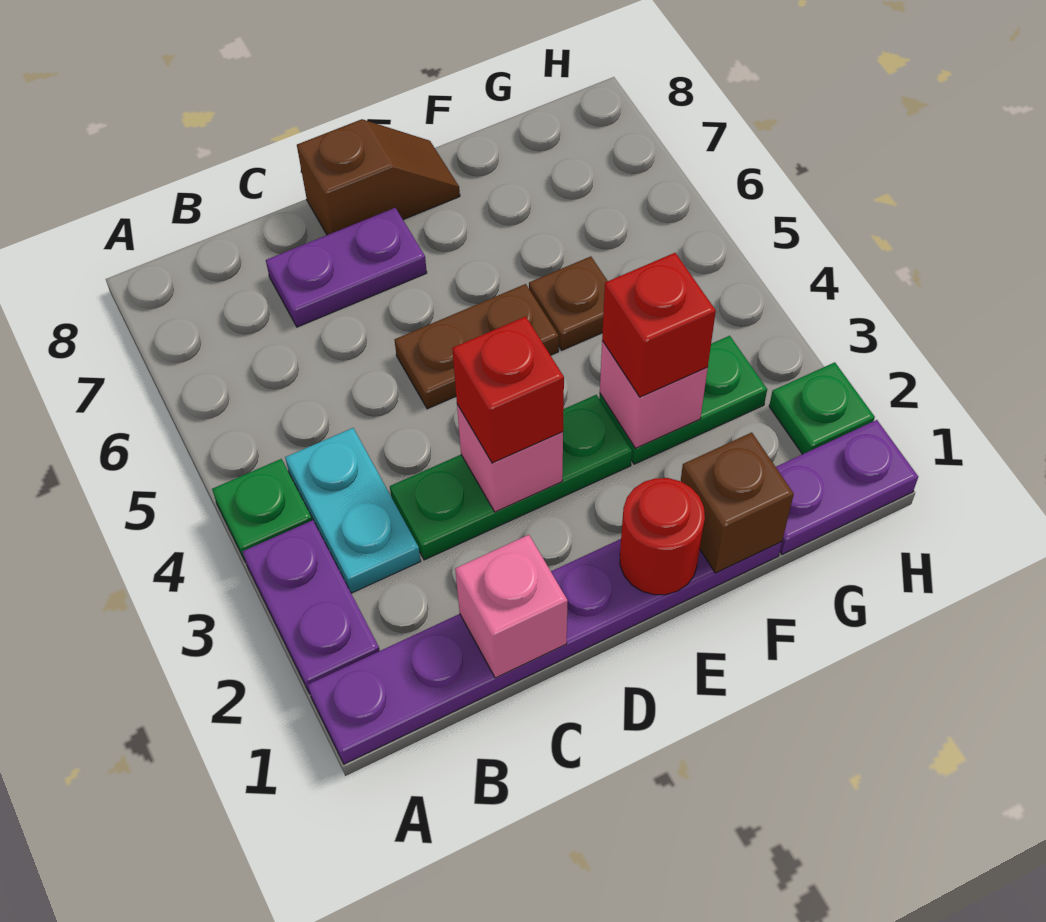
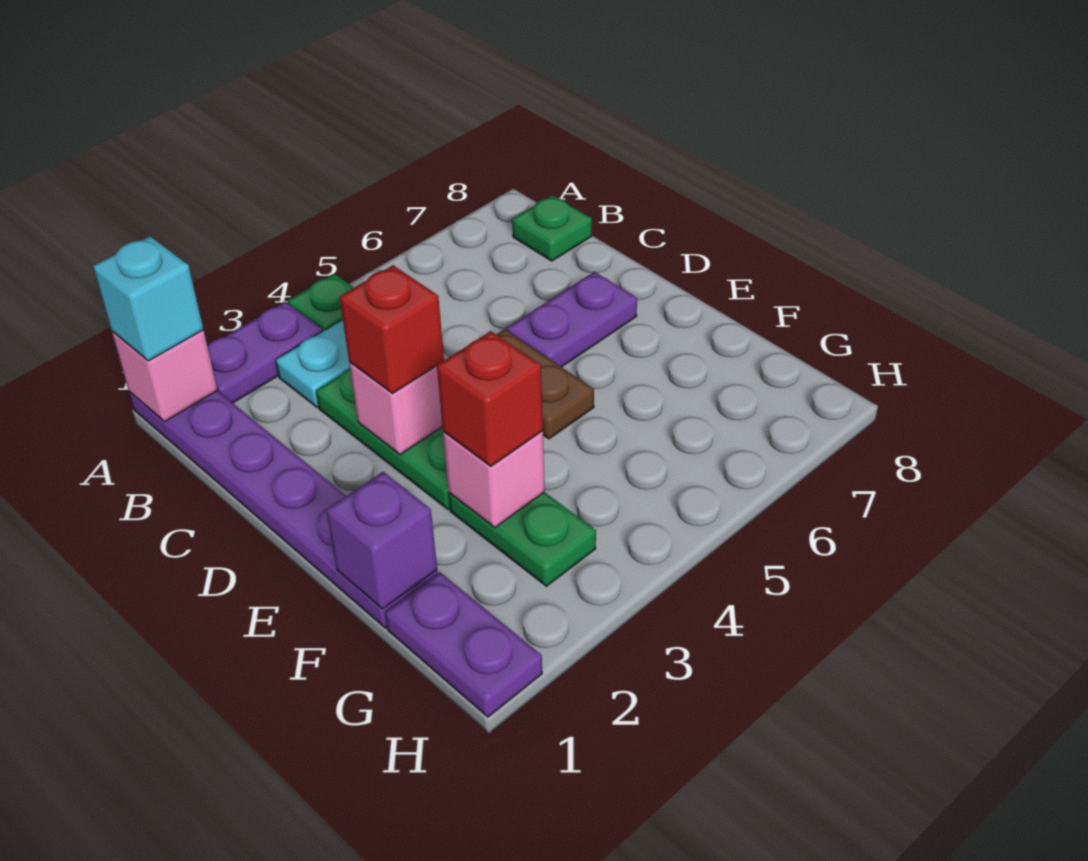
none -> cyan brick A1 level 3
pink brick C1 level 2 -> pink brick A1 level 2
purple plate C7:D7 level 1 -> purple plate D6:D7 level 1
brown slope D8:E8 level 1 top D -> none
red round brick E1 level 2 -> none
brown brick F1 level 2 -> purple brick F1 level 2
brown plate F5 level 1 -> none
green plate H2 level 1 -> green plate B8 level 1

